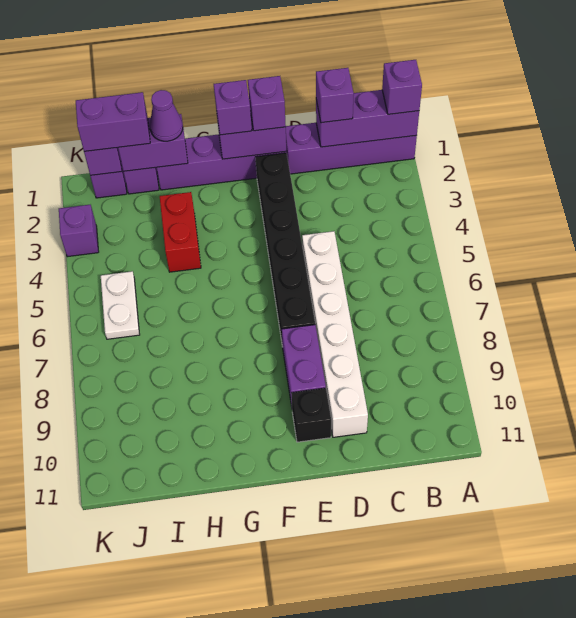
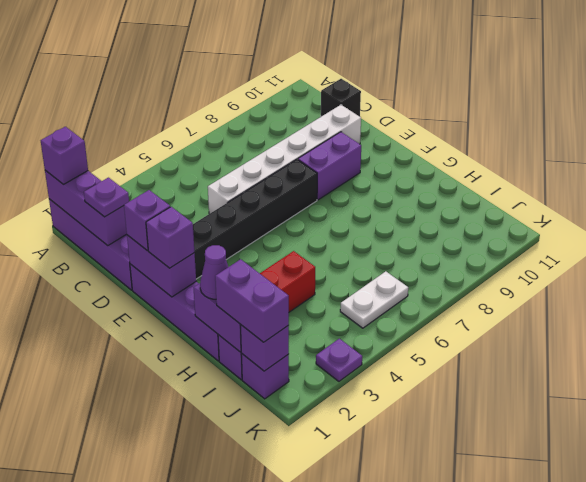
purple brick C1 level 3 -> purple plate C1 level 3
black brick E10 level 1 -> black brick C11 level 1
purple brick K3 level 1 -> purple plate K3 level 1

